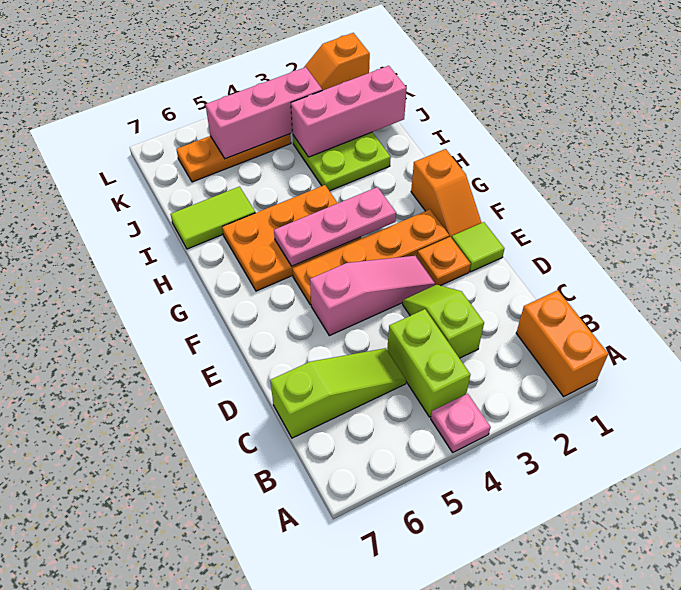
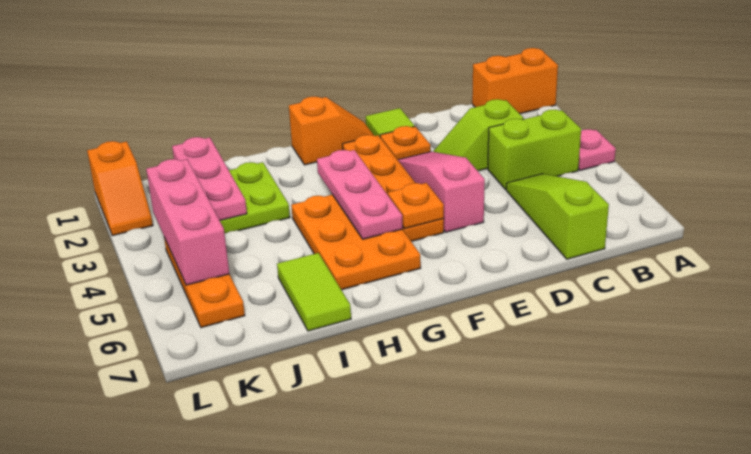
none -> orange plate F5 level 2
pink brick J1:J3 level 2 -> pink plate J1:J3 level 2

